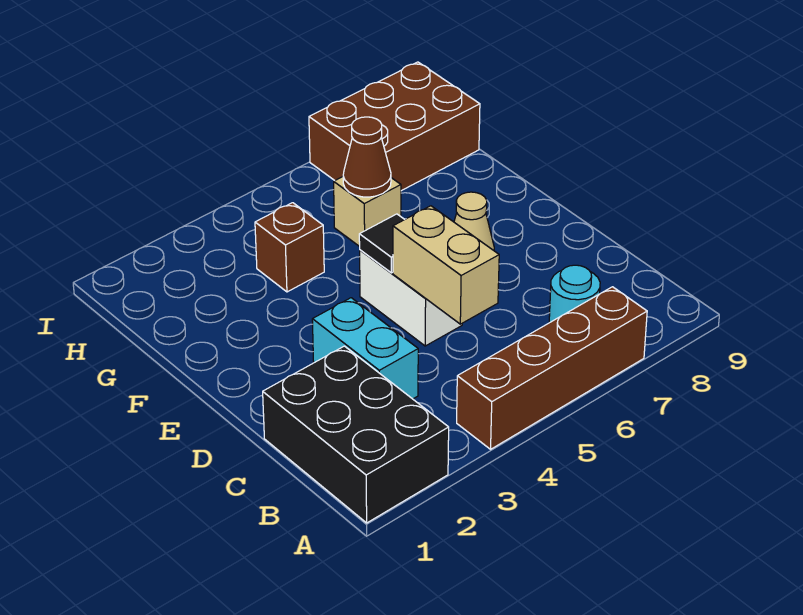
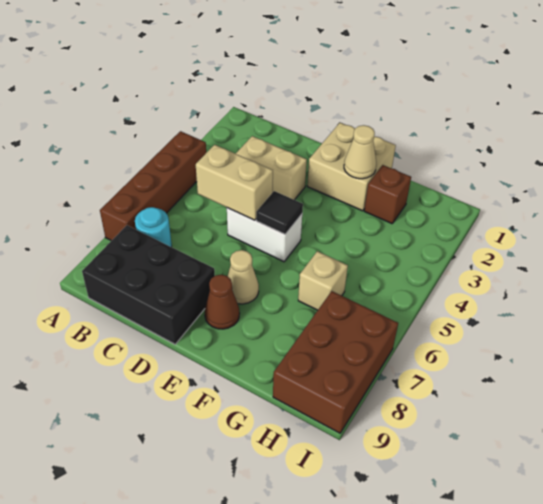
black brick A1:C2 level 1 -> black brick B8:D9 level 1
cyan brick C3:D3 level 1 -> tan brick C3:D3 level 1
none -> tan brick E1:F2 level 1
none -> tan cone F2 level 2
brown brick G4 level 1 -> brown brick G2 level 1
brown cone G6 level 2 -> brown cone E8 level 1

